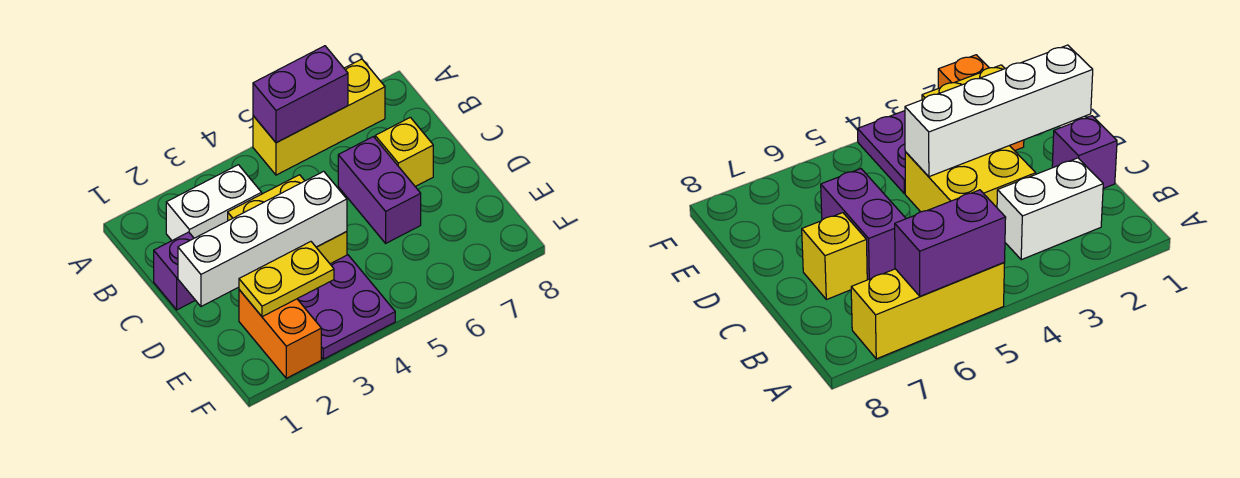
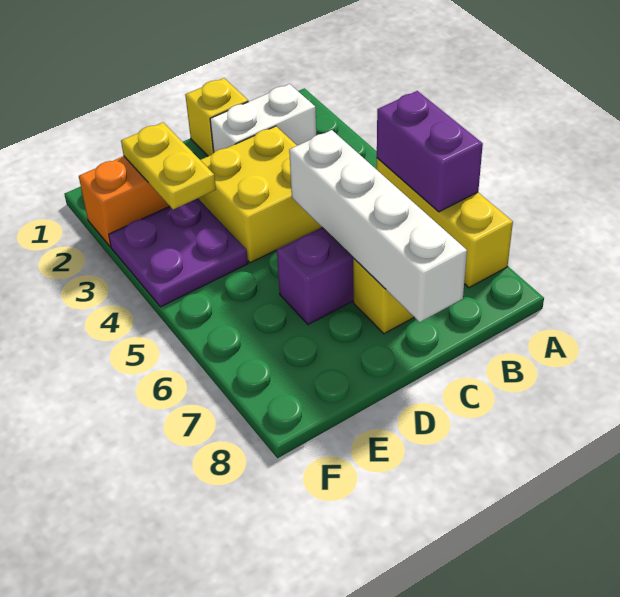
white brick B2:B3 level 1 -> white brick B2:C2 level 1
purple brick C1 level 1 -> yellow brick C1 level 1
white brick D1:D4 level 2 -> white brick C5:C8 level 2

